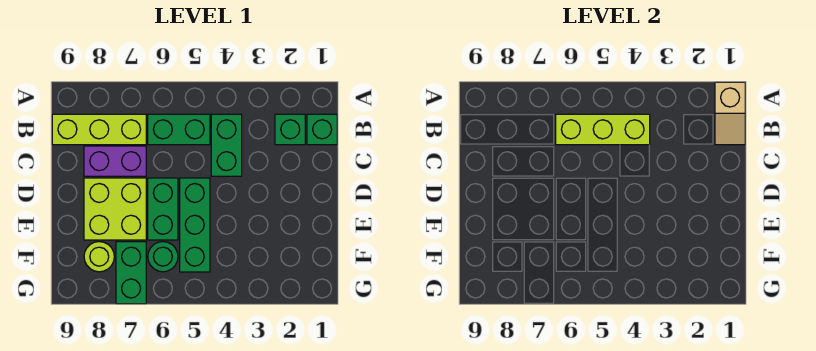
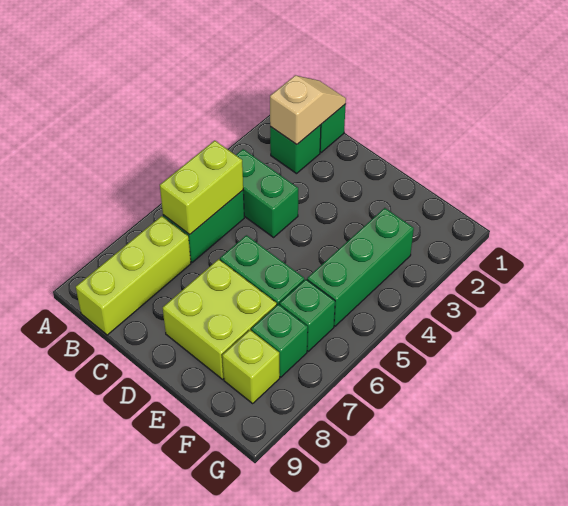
tan slope A1:B1 level 2 top A -> tan slope B1:B2 level 2 top 2
lime brick B4:B6 level 2 -> lime brick B5:B6 level 2
purple brick C7:C8 level 1 -> none
green brick D5:F5 level 1 -> green brick F3:F5 level 1
green round brick F6 level 1 -> green brick F6 level 1
green brick F7:G7 level 1 -> green brick F7 level 1
lime round brick F8 level 1 -> lime brick F8 level 1

